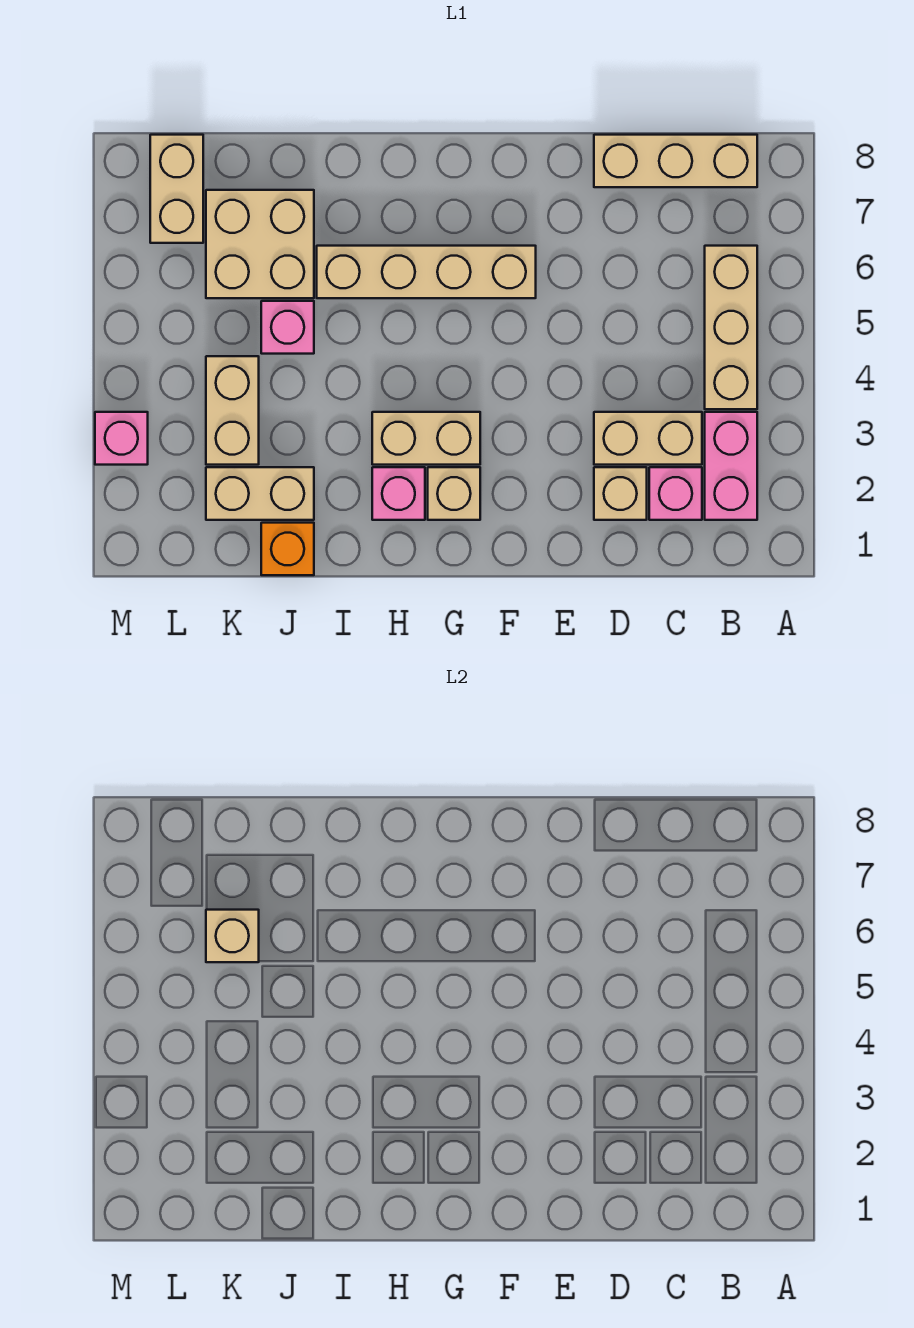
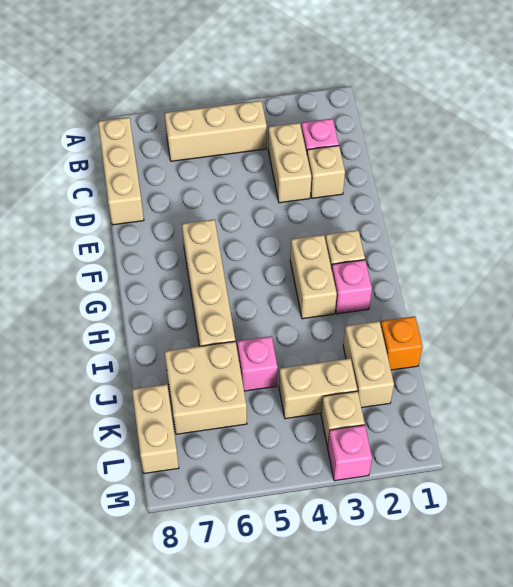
pink brick B2:B3 level 1 -> none
tan brick K6 level 2 -> tan brick L3 level 1
tan brick L7:L8 level 1 -> tan brick K8:L8 level 1

